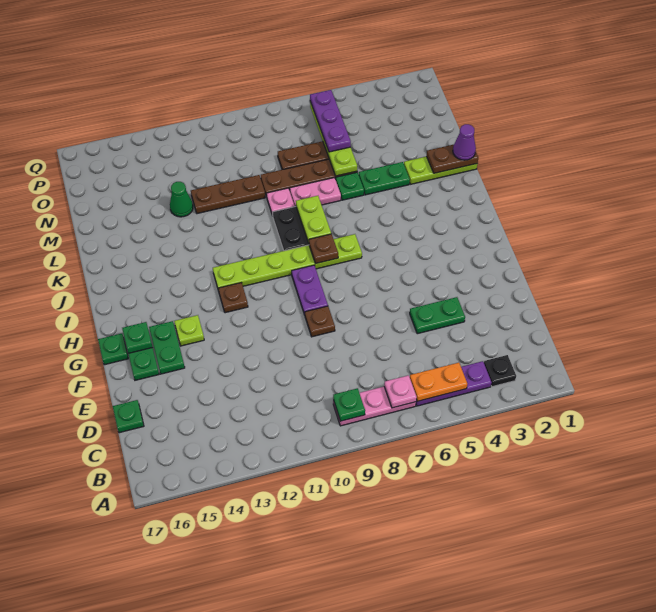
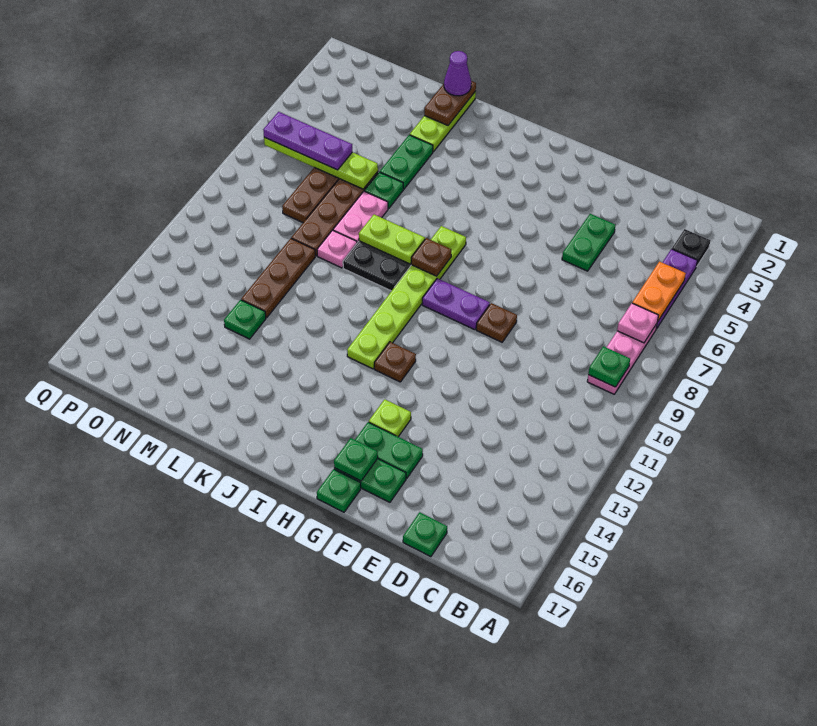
green cone M13 level 1 -> green plate M13 level 1

